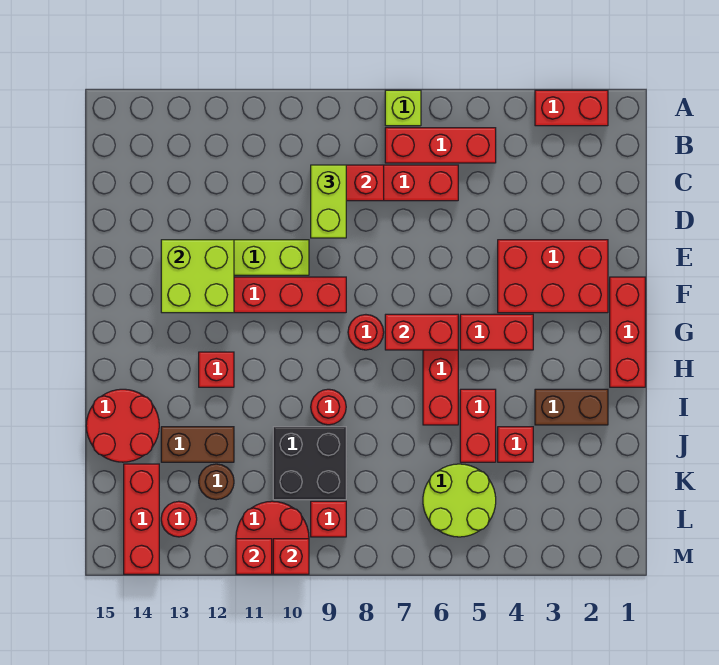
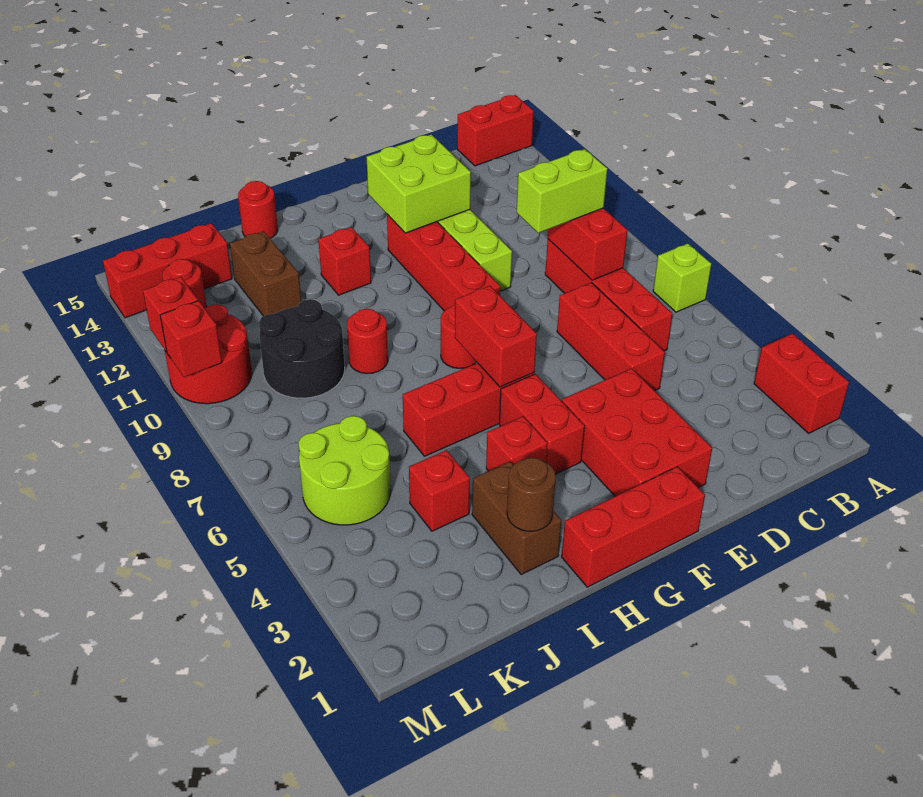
red brick B5:B7 level 1 -> red brick D5:D7 level 1
red brick I5:J5 level 1 -> red brick A15:B15 level 1
red round brick I14:J15 level 1 -> red round brick I15 level 1
black brick J9:K10 level 1 -> black round brick J9:K10 level 1
brown round brick K12 level 1 -> brown round brick I2 level 2
red brick L9 level 1 -> red brick H4 level 1

